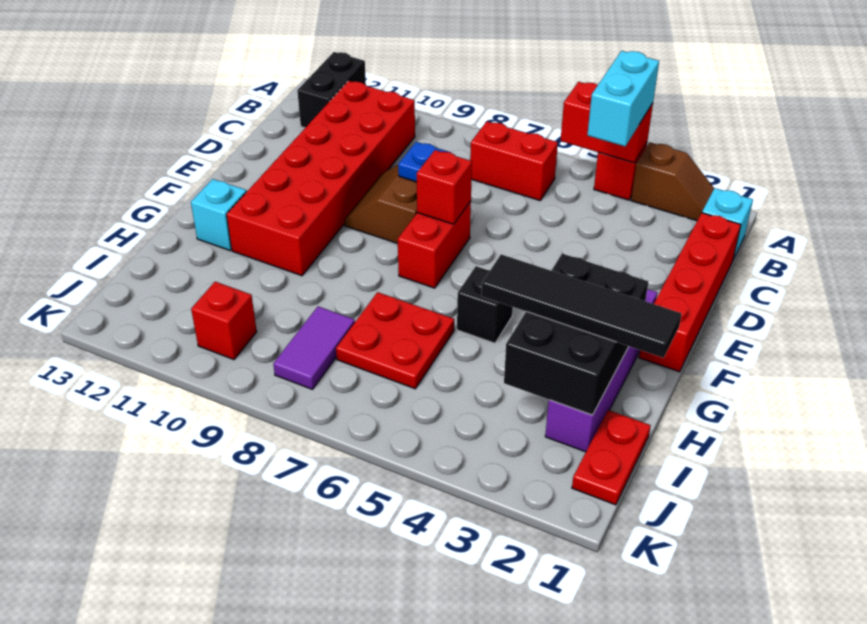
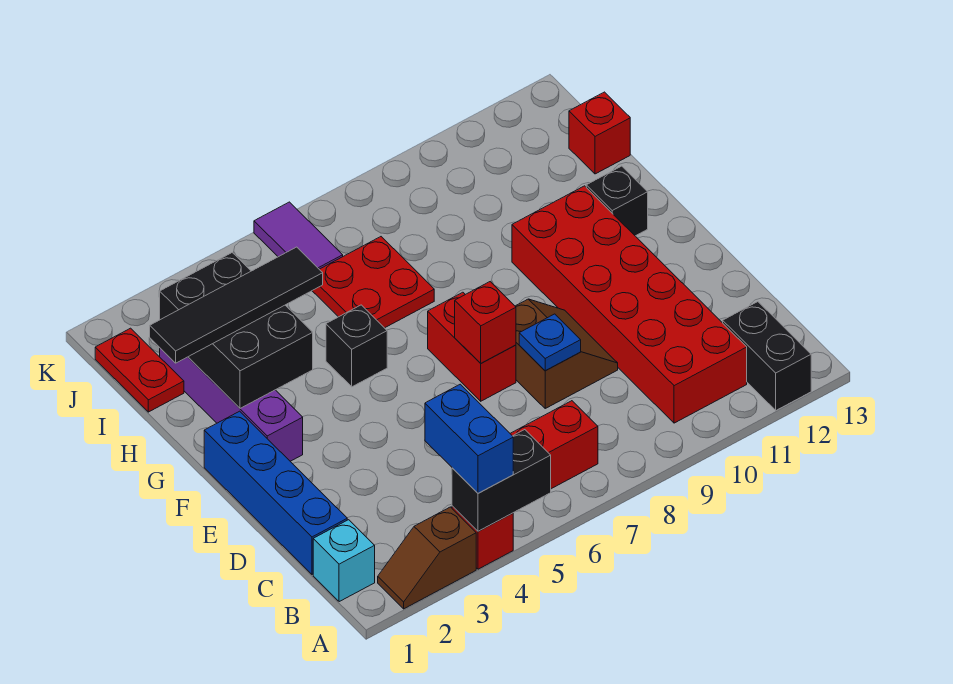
red brick A4:A5 level 2 -> black brick A4:A5 level 2
cyan brick A4:B4 level 3 -> blue brick A4:B4 level 3
red brick C1:F1 level 1 -> blue brick C1:F1 level 1
cyan brick G12 level 1 -> black brick G12 level 1
purple tile I8:J8 level 1 -> purple tile J6:K6 level 1
red brick J10 level 1 -> red brick I13 level 1

